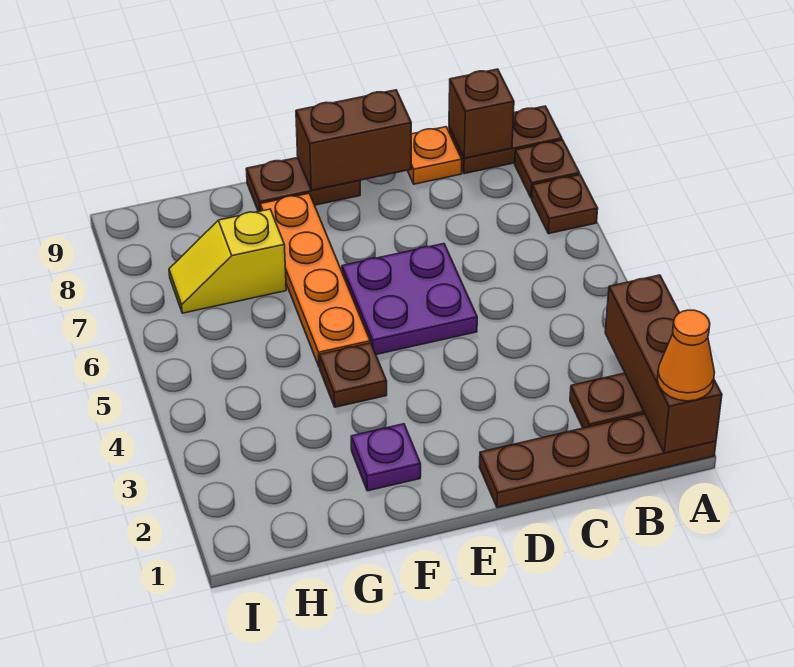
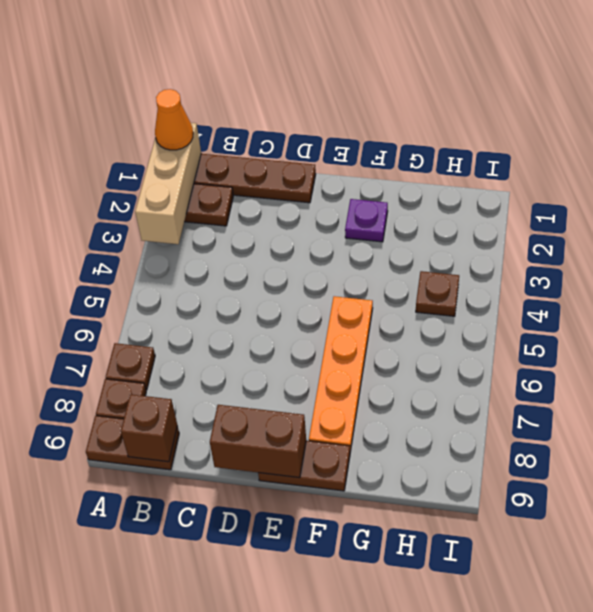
brown brick A1:A3 level 2 -> tan brick A1:A3 level 2
orange plate C9 level 1 -> none
purple plate D5:E6 level 1 -> none
brown plate F4 level 1 -> brown plate H4 level 1
yellow slope G7:H7 level 1 top G -> none

